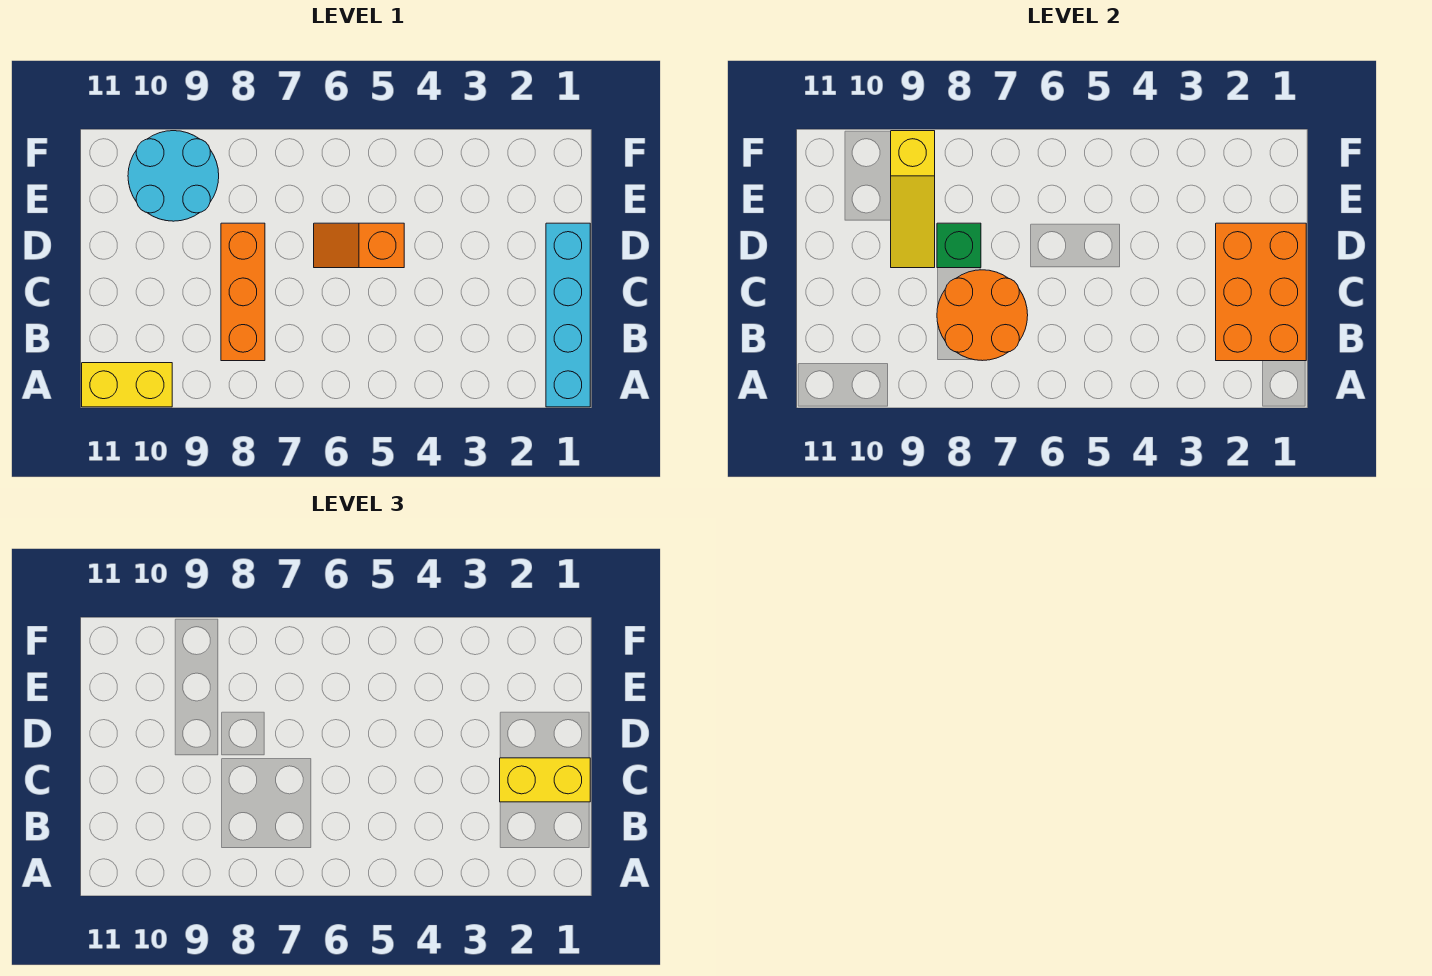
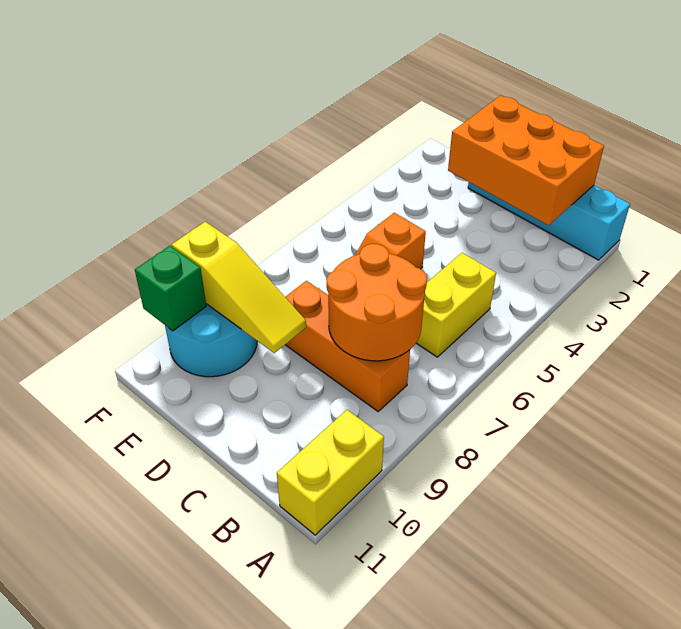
yellow brick C1:C2 level 3 -> yellow brick B5:B6 level 1
green brick D8 level 2 -> green brick F10 level 2

